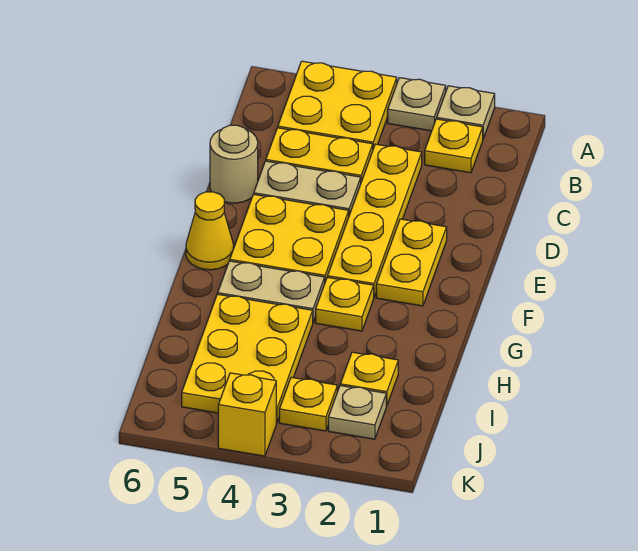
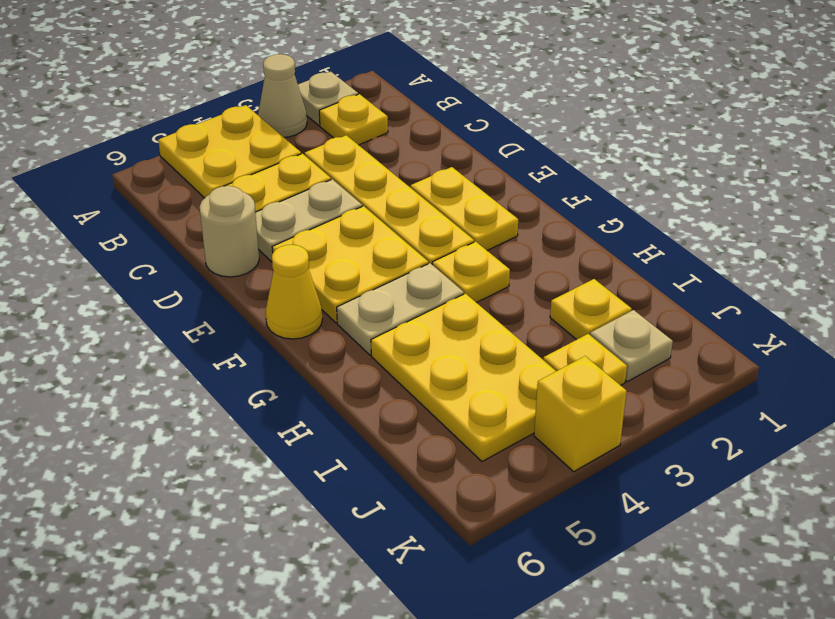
tan plate A3 level 1 -> tan cone A3 level 1

